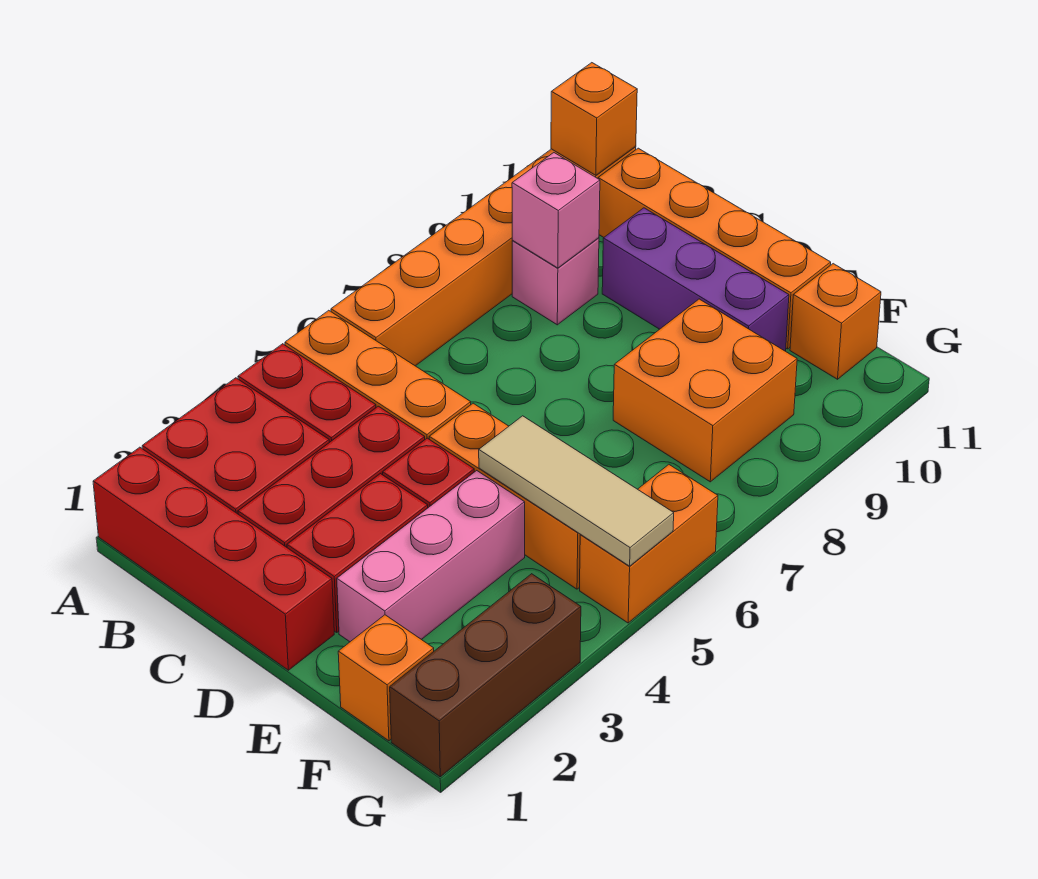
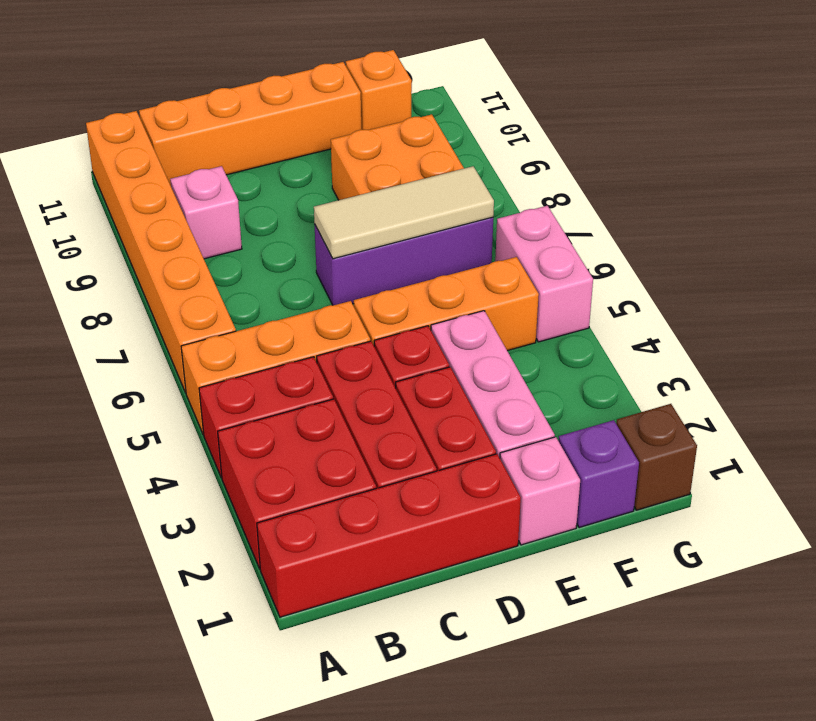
orange brick A11 level 2 -> none
pink brick B9 level 2 -> pink brick E1 level 1
purple brick C10:E10 level 1 -> purple brick D7:F7 level 1
tan tile E5:G5 level 2 -> tan tile D7:F7 level 2
orange brick F1 level 1 -> purple brick F1 level 1
brown brick G1:G3 level 1 -> brown brick G1 level 1
orange brick G5:G6 level 1 -> pink brick G5:G6 level 1

